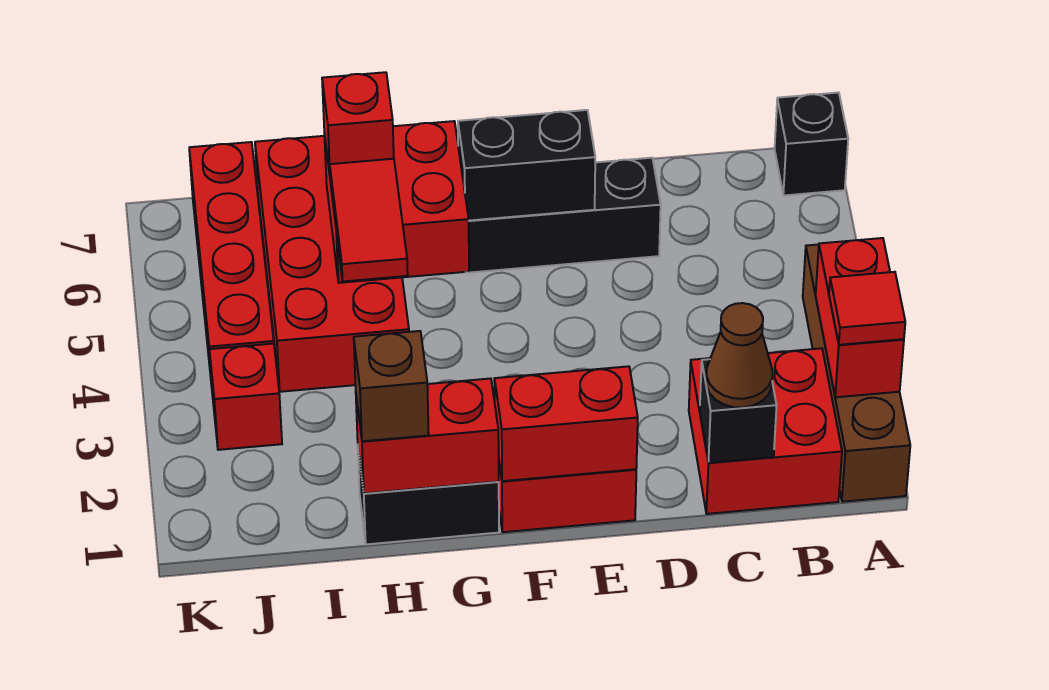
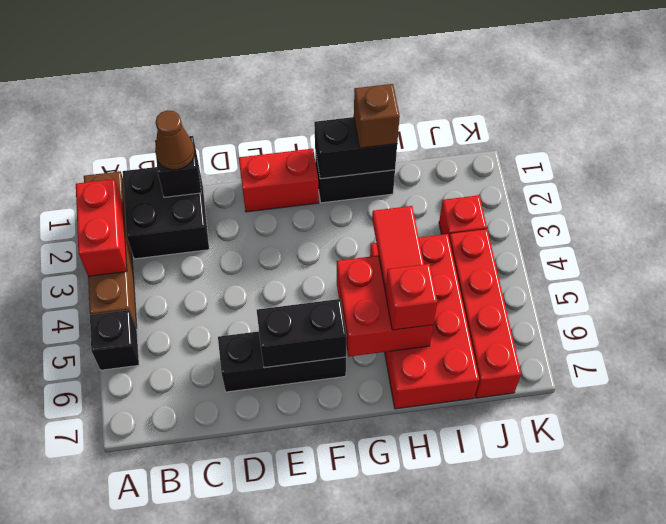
red tile A2 level 3 -> none
black brick A7 level 1 -> black brick A5 level 1
red brick B1:C2 level 1 -> black brick B1:C2 level 1
red brick E1:F1 level 2 -> none
red brick G1:H1 level 2 -> black brick G1:H1 level 2

